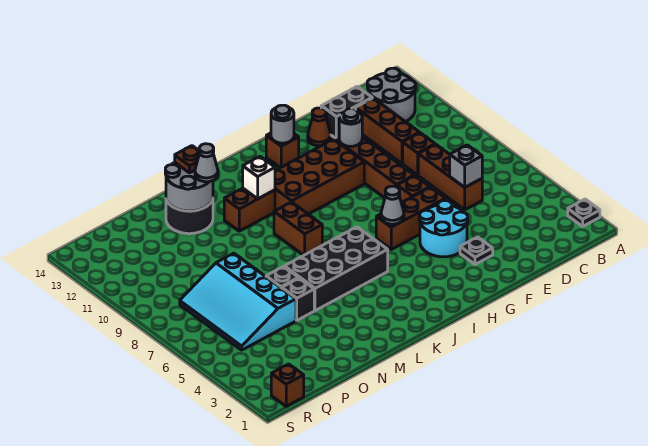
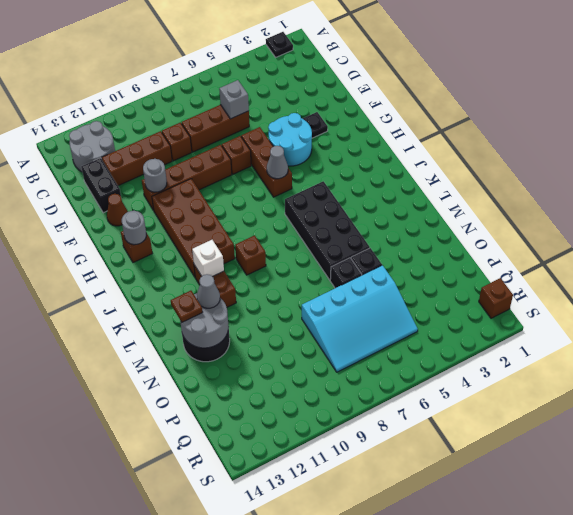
brown brick K8:K9 level 1 -> brown brick K9 level 1

